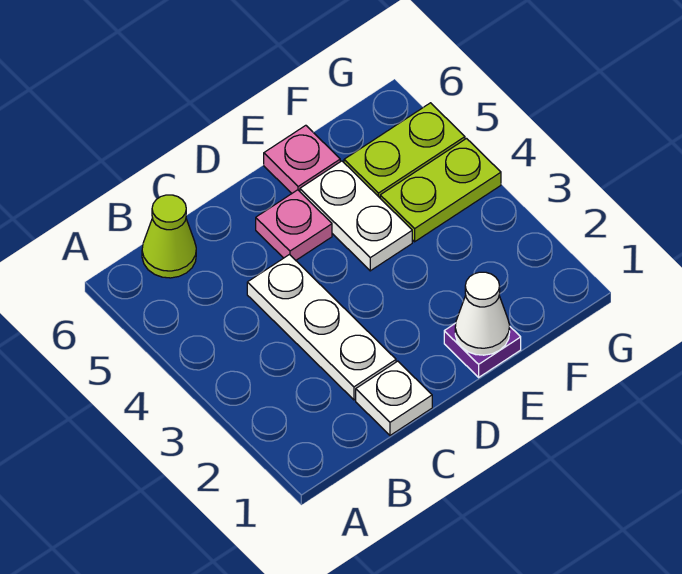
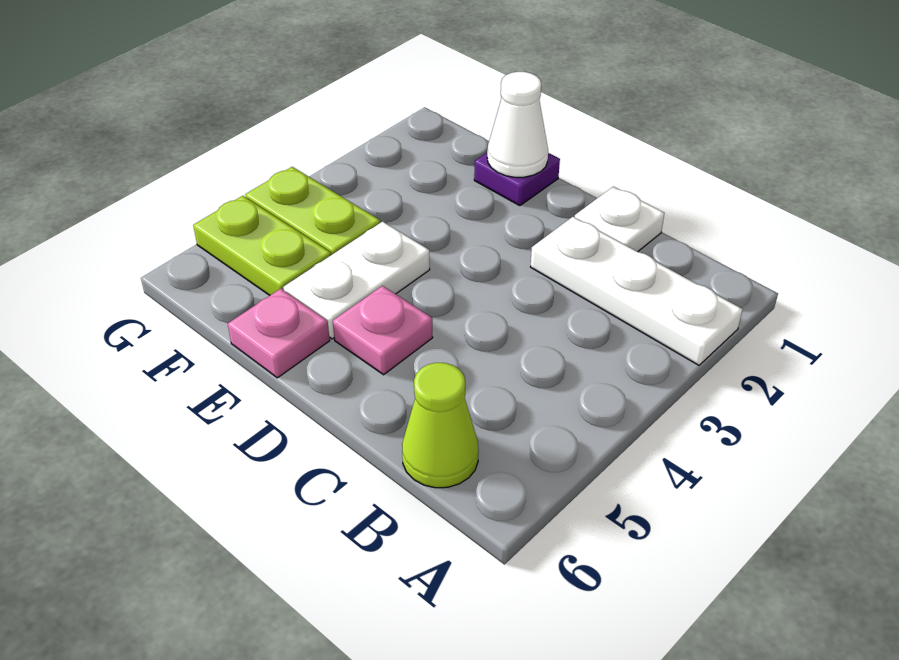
white plate C2:C4 level 1 -> white plate A2:C2 level 1

